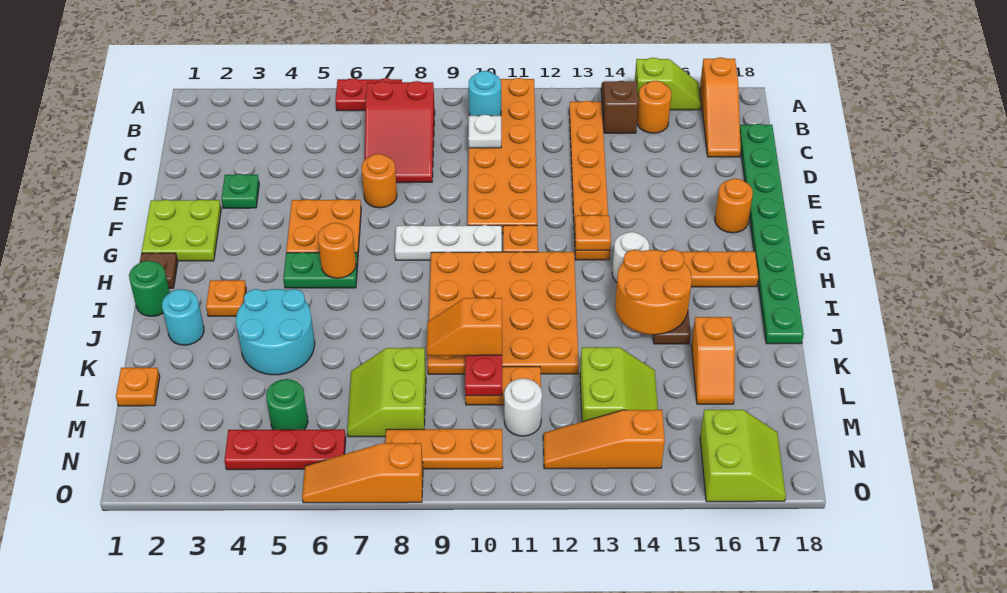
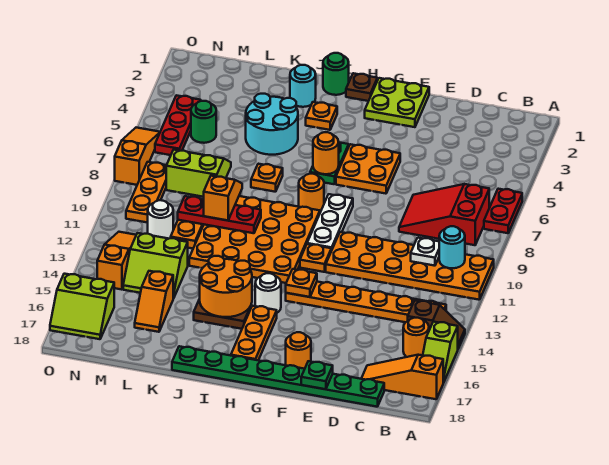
green plate E3 level 1 -> green plate E18 level 2
orange round brick E7 level 1 -> orange round brick H8 level 1
orange slope K16:L16 level 1 top K -> orange slope L15:L16 level 1 top 15
orange plate L1 level 1 -> orange plate J7 level 1

